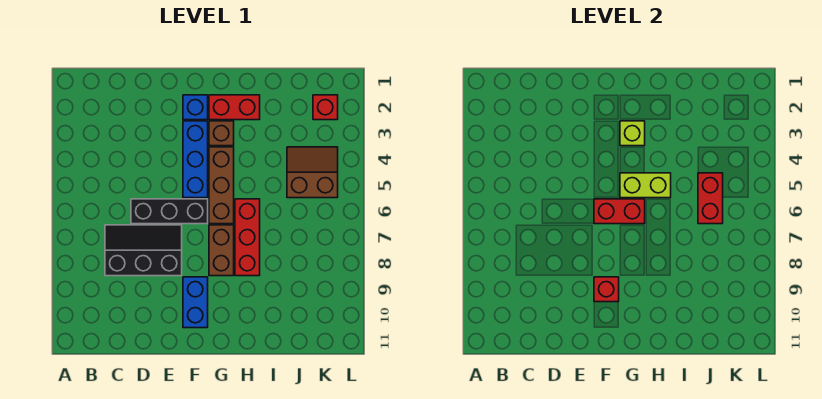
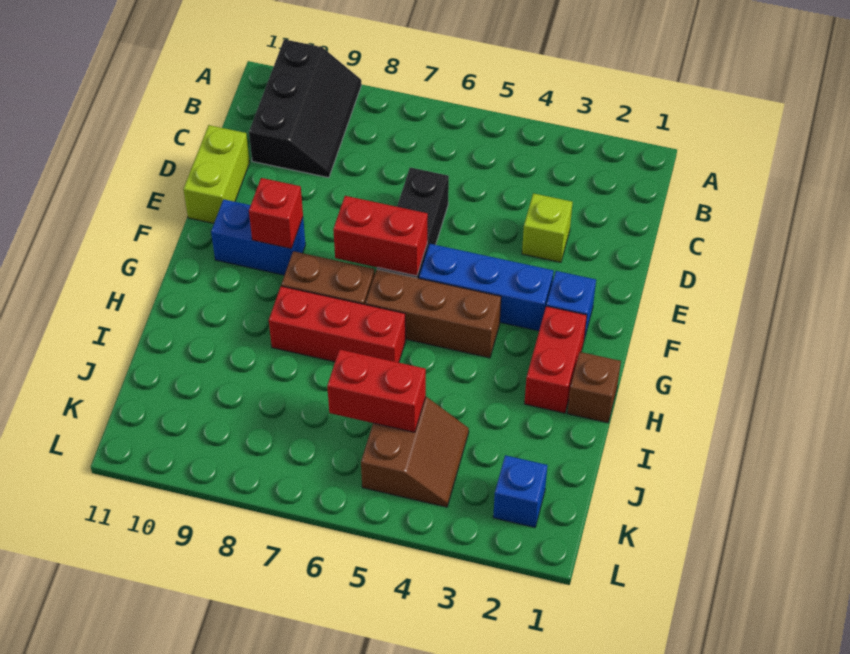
black slope C7:E8 level 1 top 8 -> black slope A9:C10 level 1 top 10
red brick F6:G6 level 2 -> red brick F6:F7 level 2
brown brick G3 level 1 -> brown brick H1 level 1
lime brick G3 level 2 -> lime brick D3 level 1
lime brick G5:H5 level 2 -> lime brick D11:E11 level 1
red brick K2 level 1 -> blue brick K2 level 1

